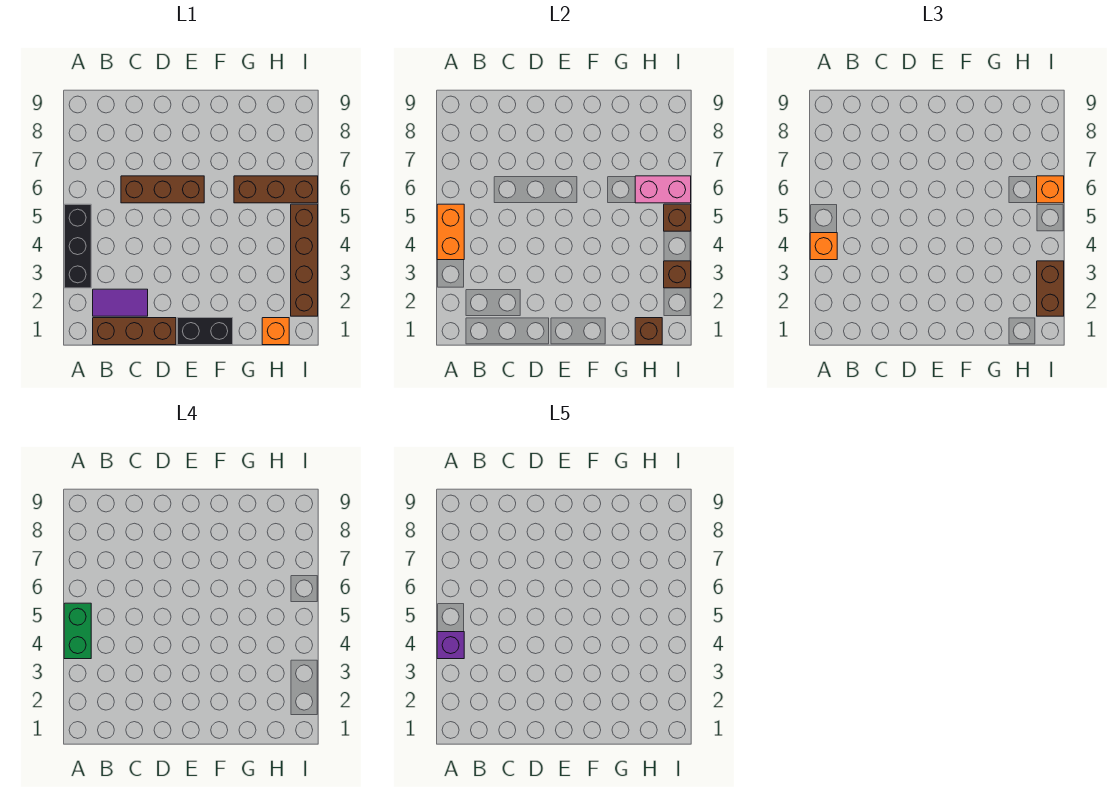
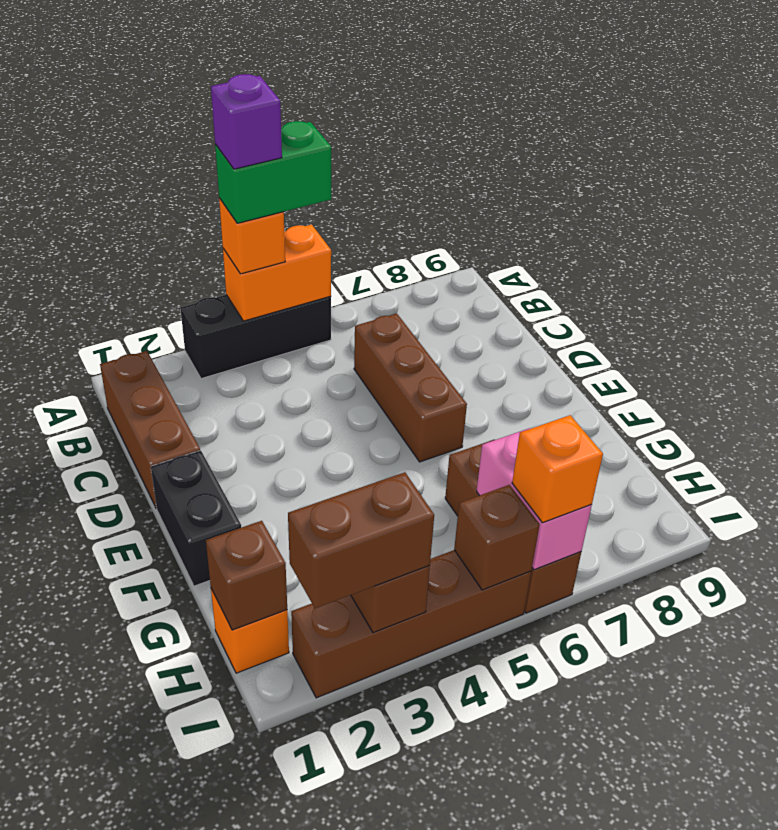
purple tile B2:C2 level 1 -> none

